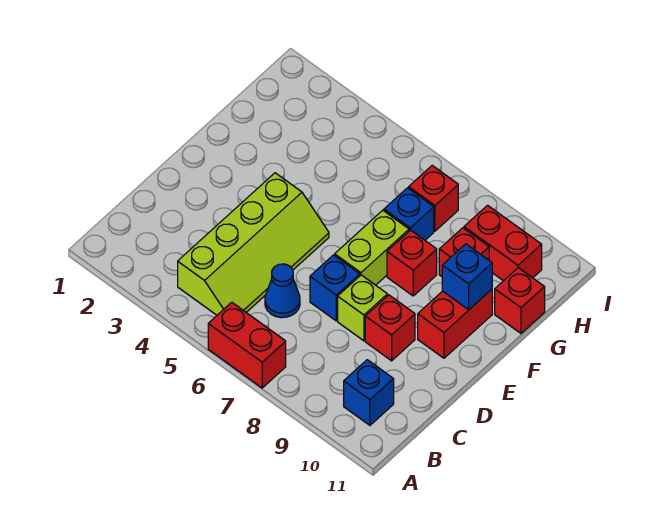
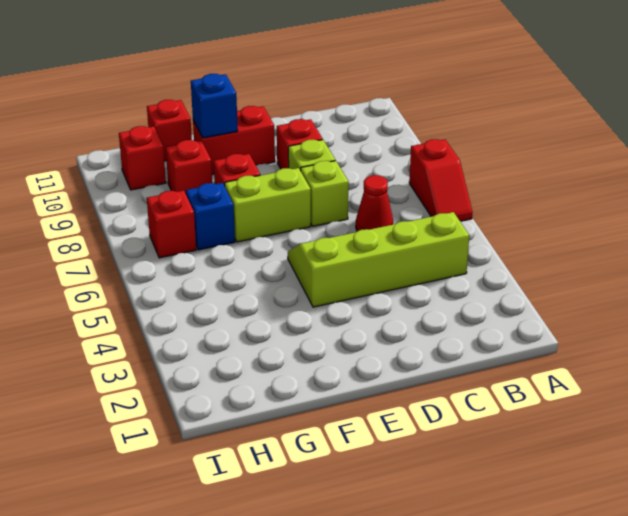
red brick A6:A7 level 1 -> red slope A6:A7 level 1 top 7
blue brick B10 level 1 -> none
blue cone C6 level 1 -> red cone C6 level 1
blue brick D7 level 1 -> lime brick D7 level 1
red brick H9:H10 level 1 -> red brick H10 level 1

